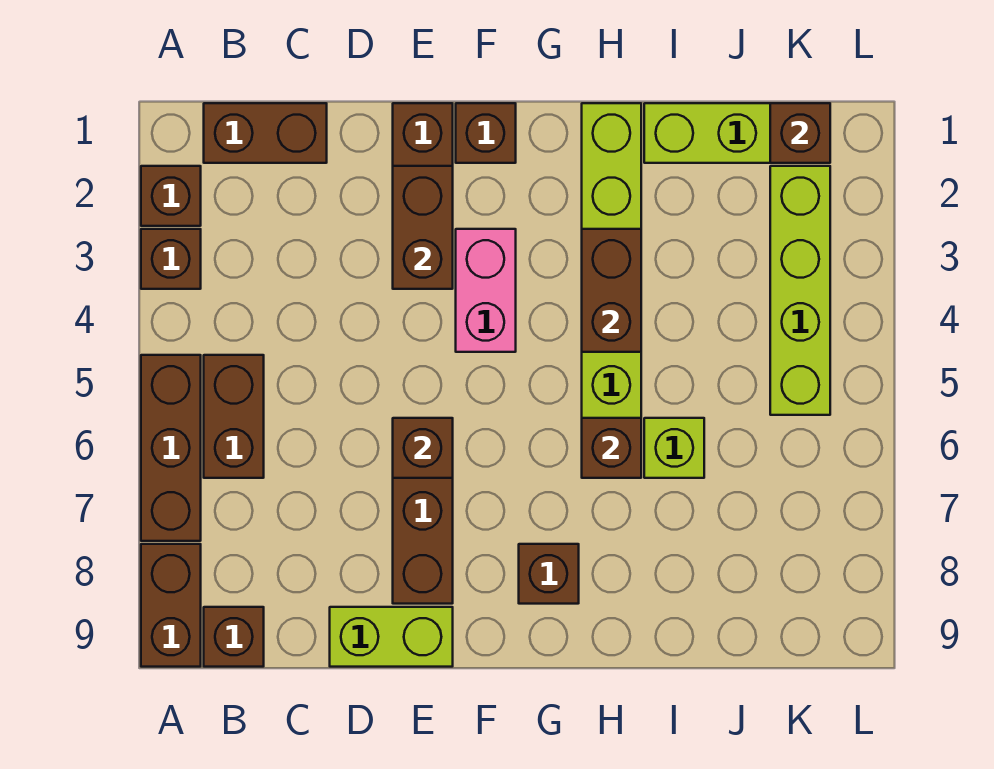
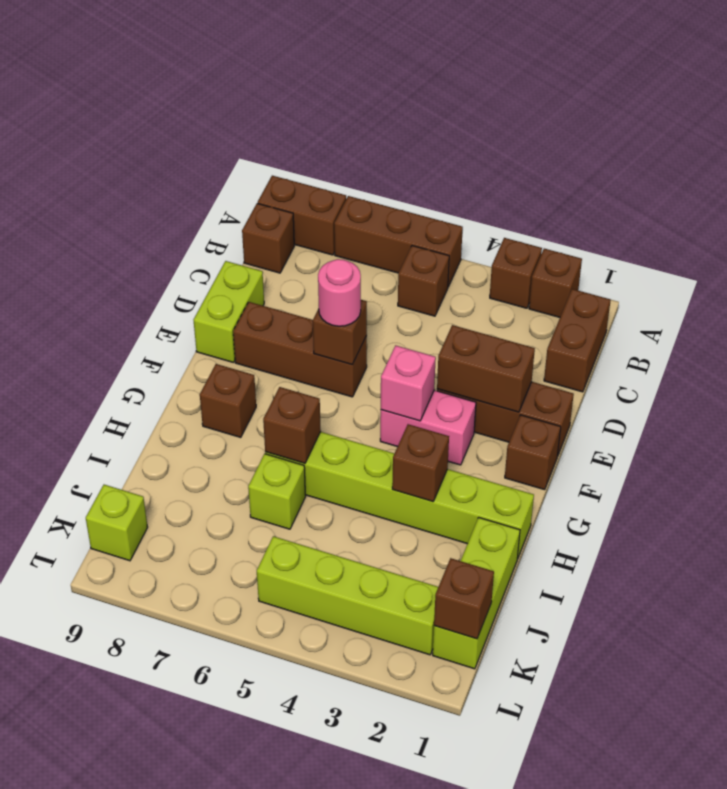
brown brick B5:B6 level 1 -> brown brick B5 level 1
none -> pink round brick E6 level 3
none -> pink brick F4 level 2
brown brick H3:H4 level 2 -> brown brick H3 level 2
none -> lime brick K9 level 1

